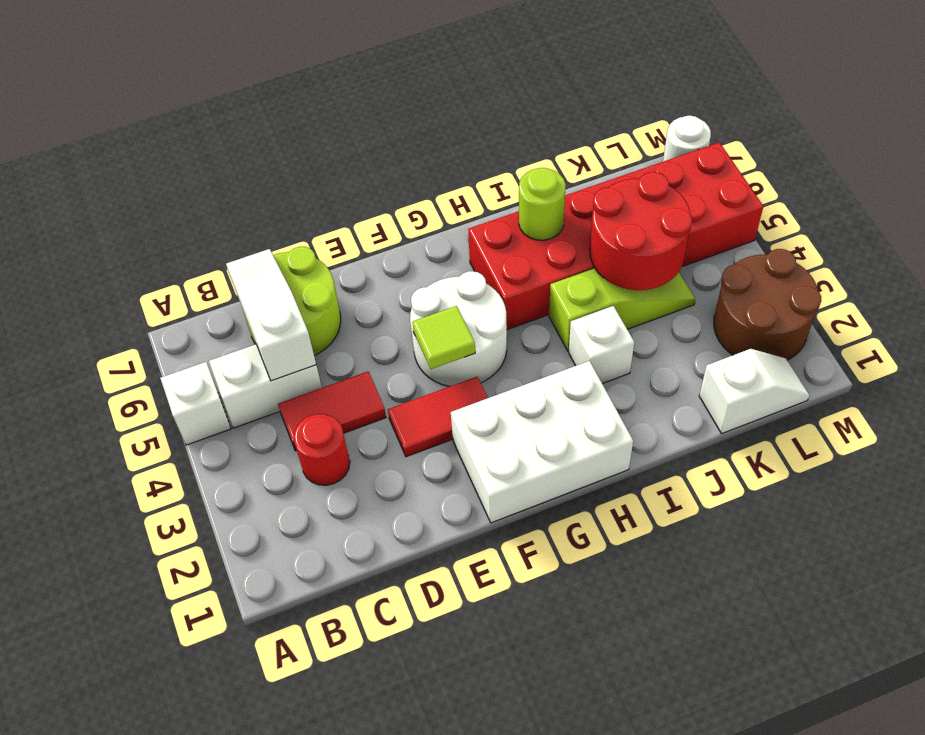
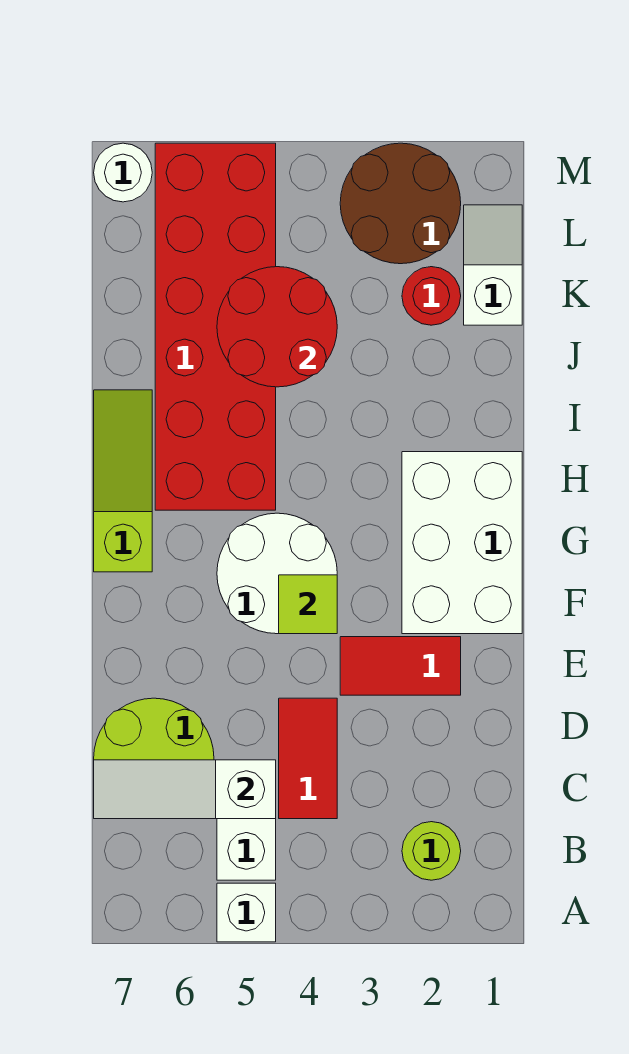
red round brick C3 level 1 -> red round brick K2 level 1
red tile E3:F3 level 1 -> red tile E2:E3 level 1
white brick I3 level 1 -> none
lime slope I4:K4 level 1 top I -> lime slope G7:I7 level 1 top G
lime round brick I6 level 2 -> lime round brick B2 level 1

